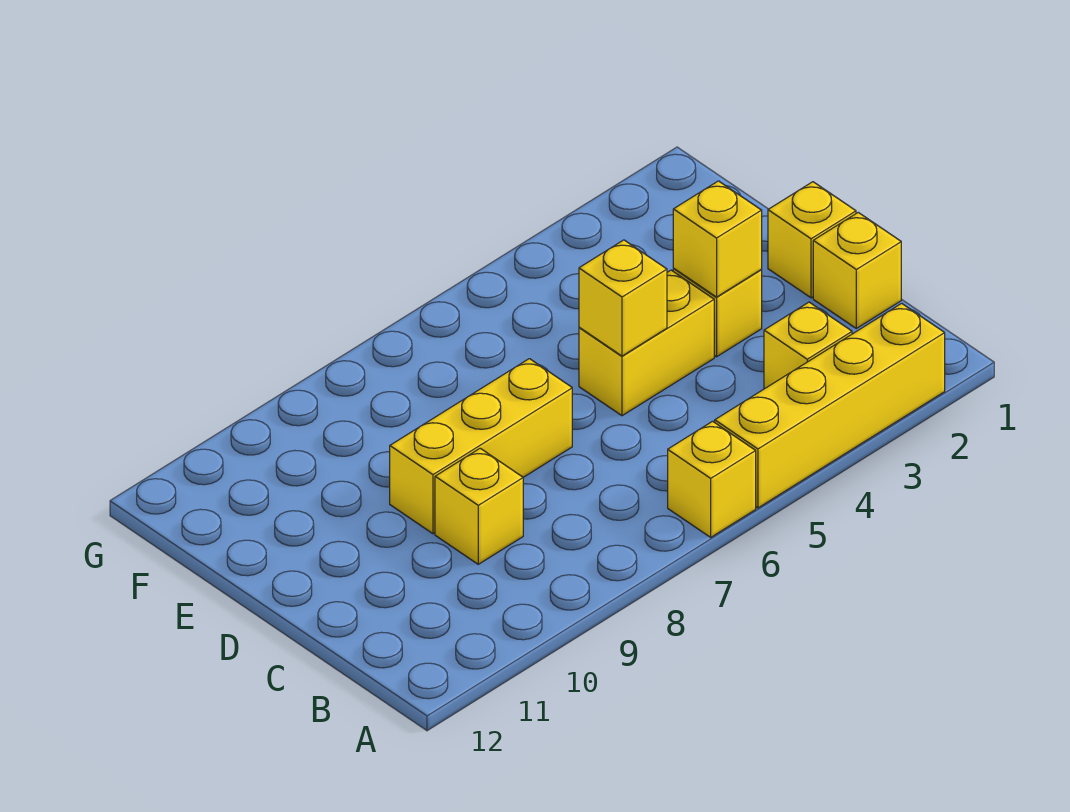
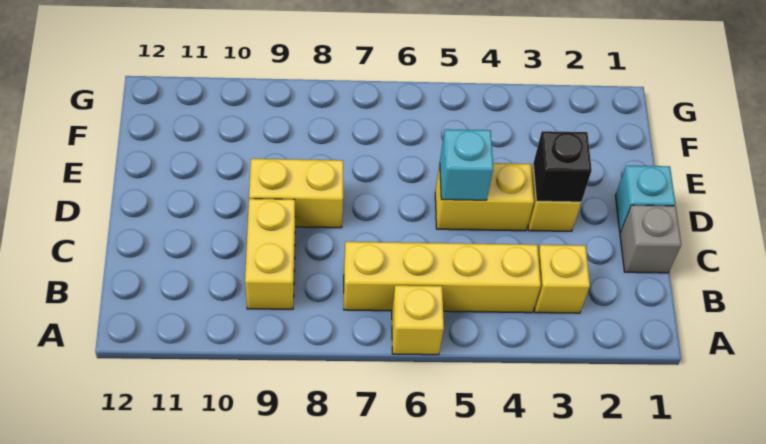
yellow brick A2:A5 level 1 -> yellow brick B4:B7 level 1
yellow brick C1 level 1 -> grey brick C1 level 1
yellow brick C9 level 1 -> yellow brick B9:C9 level 1
yellow brick D1 level 1 -> cyan brick D1 level 1
yellow brick D3 level 2 -> black brick D3 level 2
yellow brick D5 level 2 -> cyan brick D5 level 2
yellow brick D7:D9 level 1 -> yellow brick D8:D9 level 1

